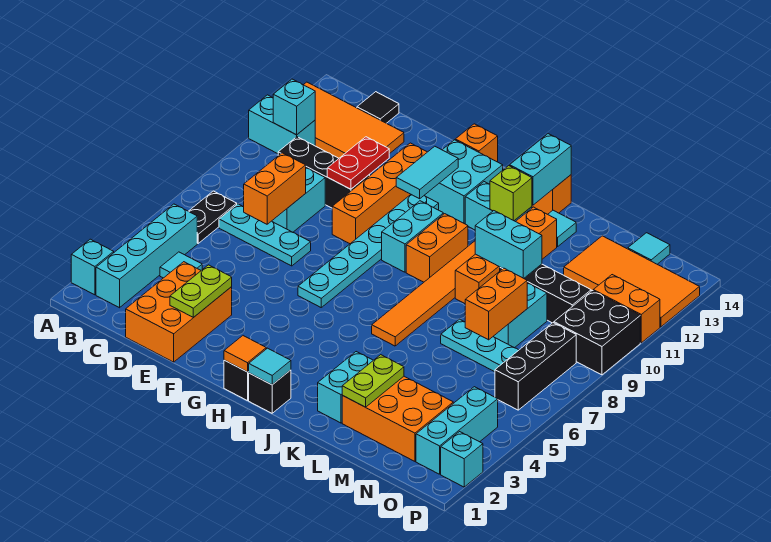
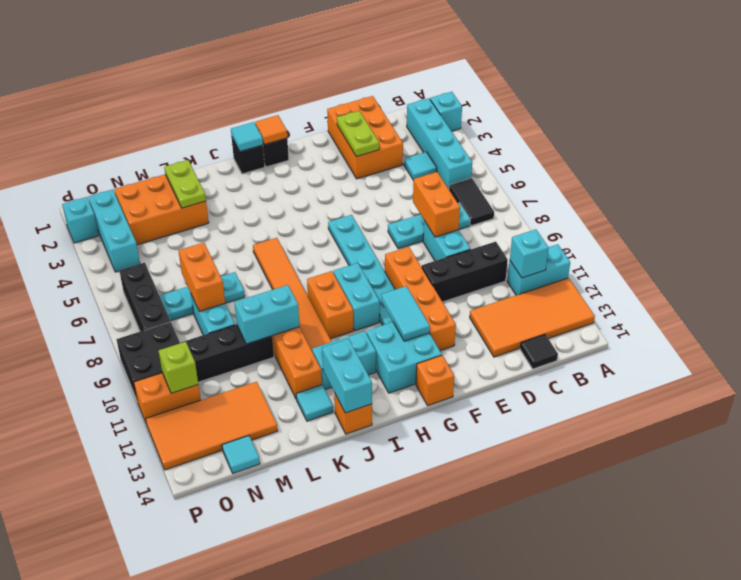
black plate B6:B7 level 1 -> black tile B6:B7 level 1
red plate E10:E11 level 2 -> none
lime brick J12 level 2 -> lime brick O11 level 2
cyan brick K2:K3 level 1 -> none

